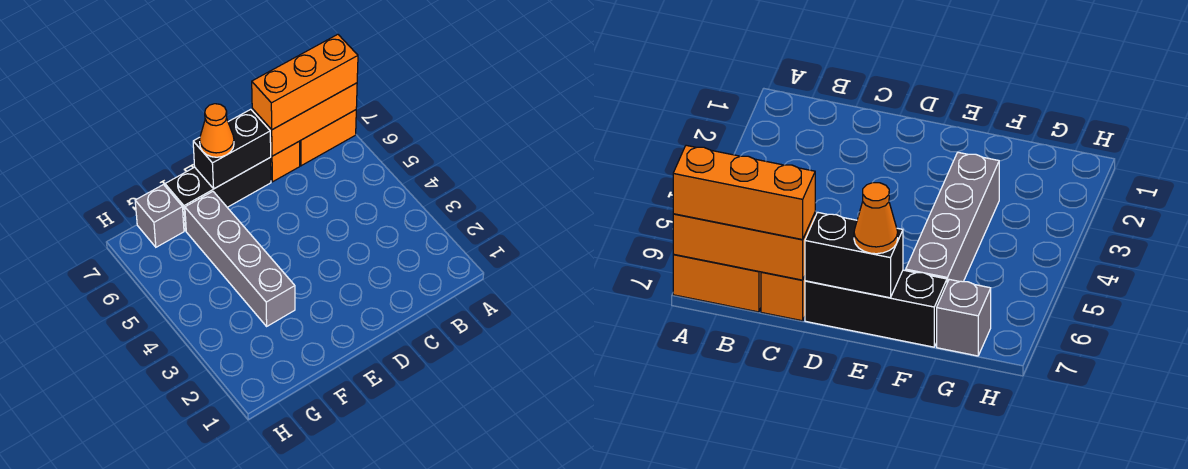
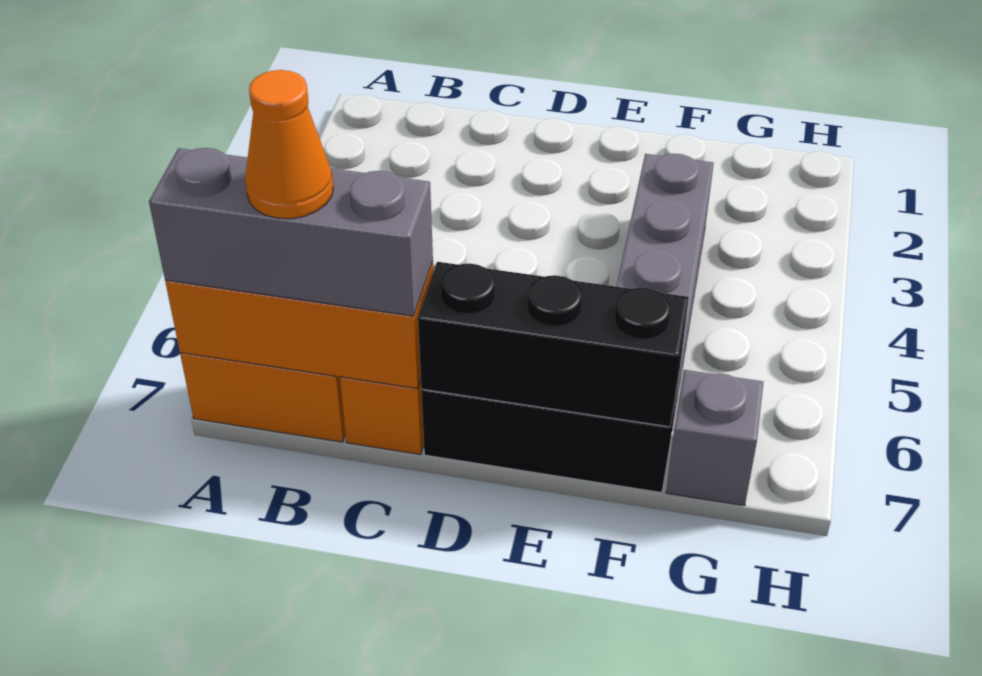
orange brick A7:C7 level 3 -> grey brick A7:C7 level 3
black brick D7:E7 level 2 -> black brick D7:F7 level 2
orange cone E7 level 3 -> orange cone B7 level 4

